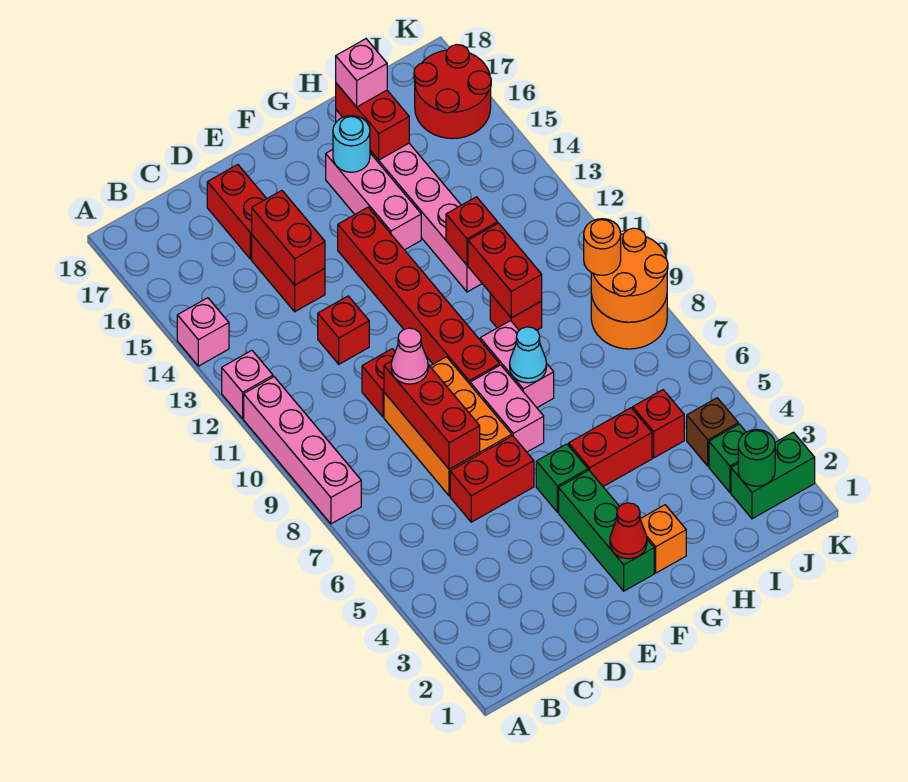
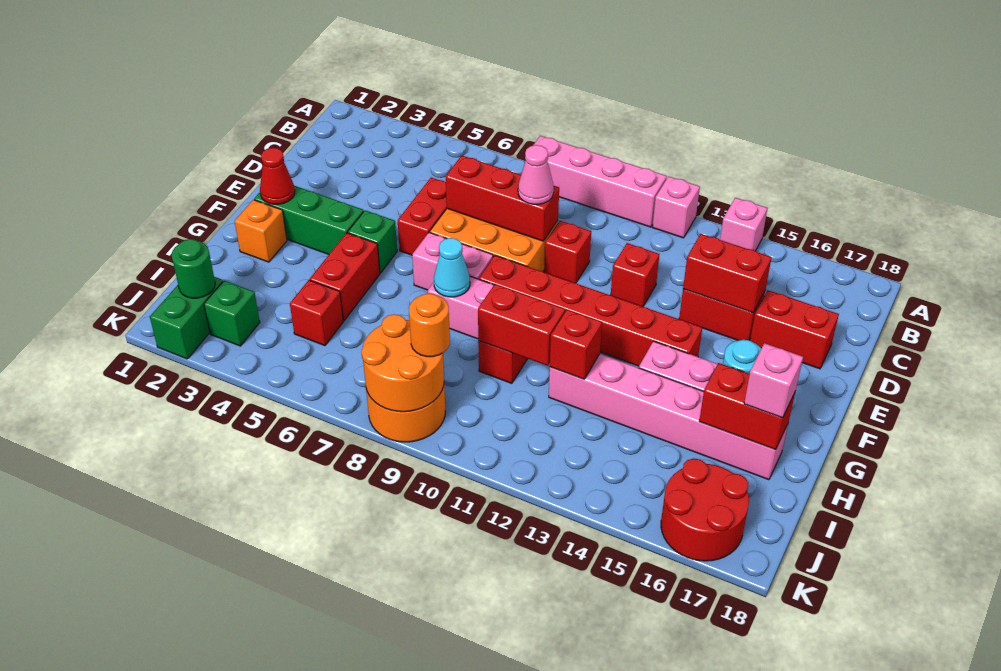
brown brick J4 level 1 -> none

